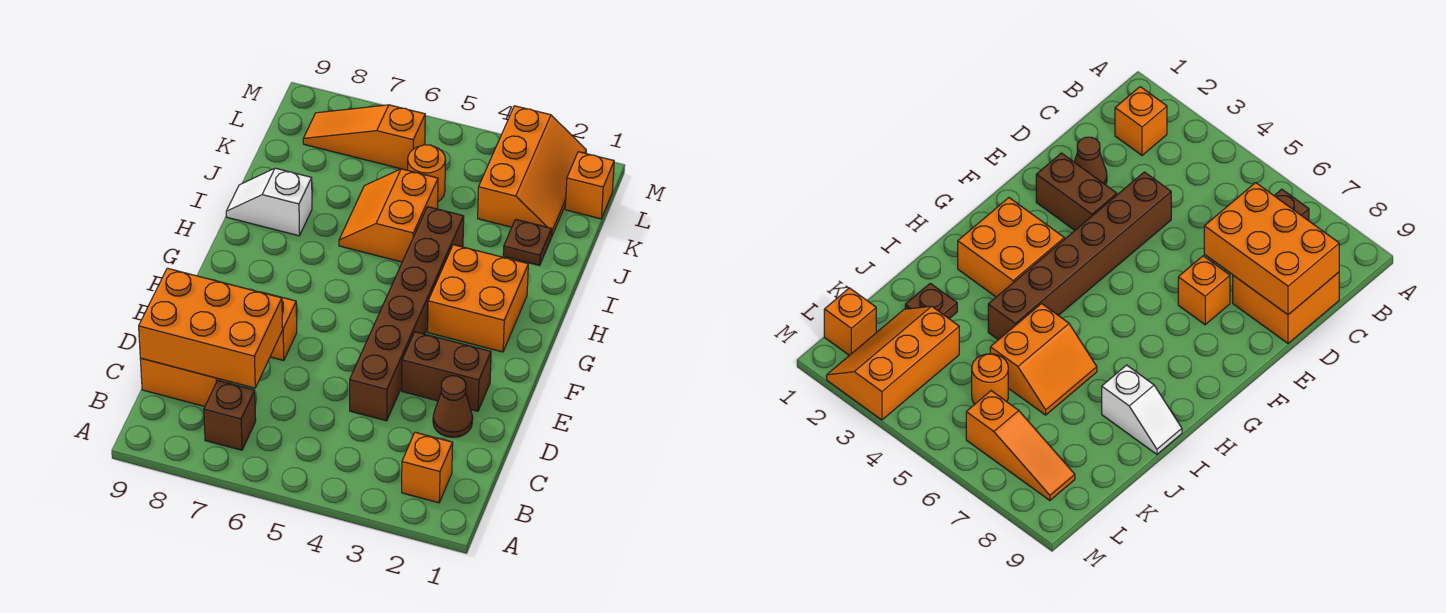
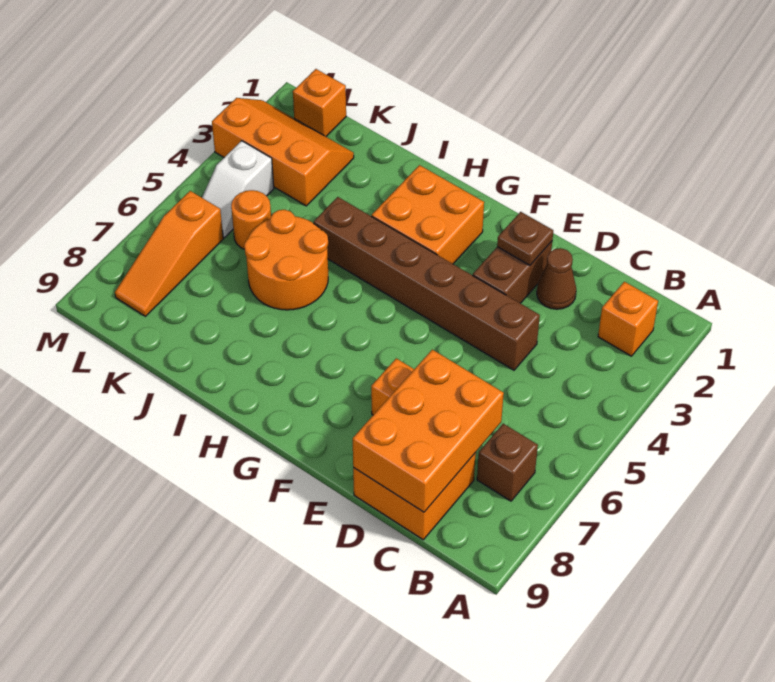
orange slope I5:J6 level 1 top 5 -> orange round brick I5:J6 level 1
white slope I8:I9 level 1 top 8 -> white slope L4:L5 level 1 top 4
brown plate J2 level 1 -> brown plate E2 level 2

